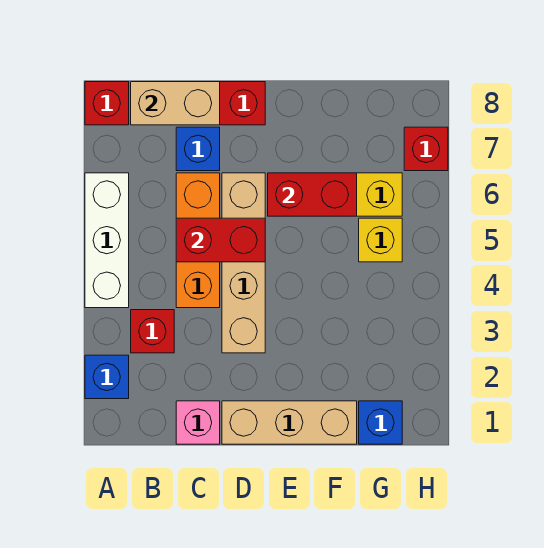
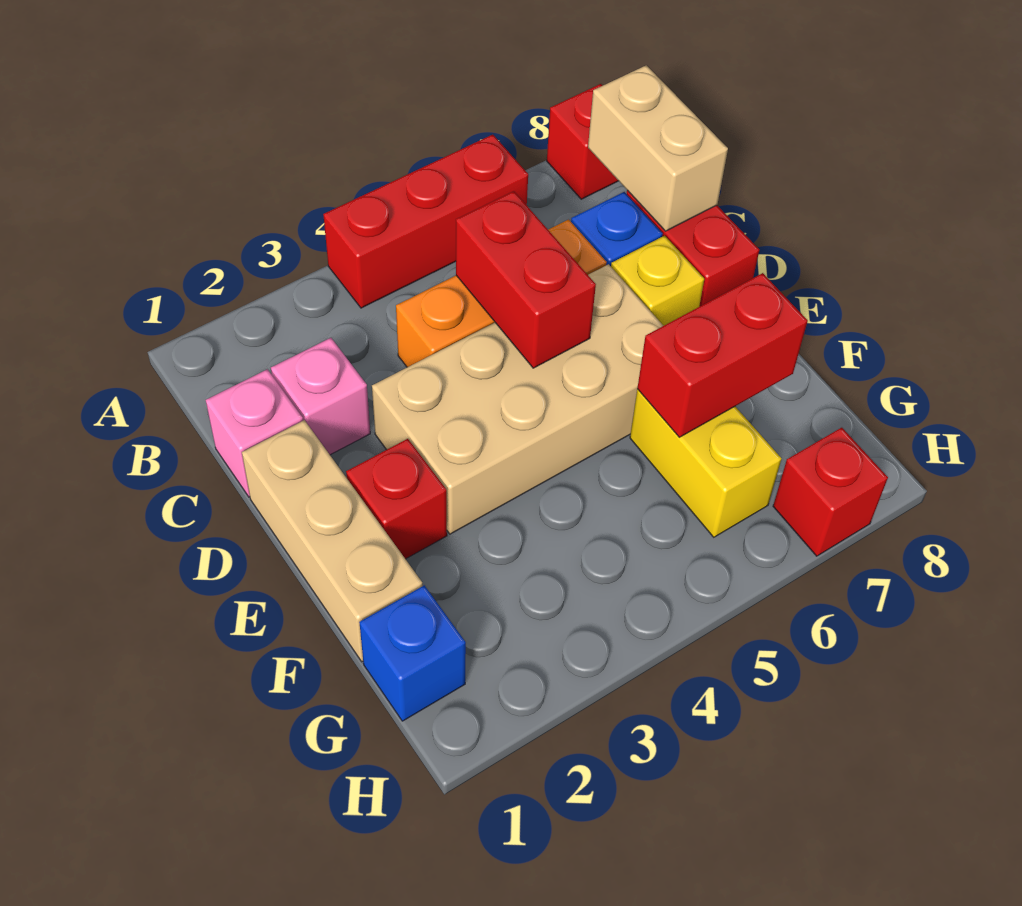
blue brick A2 level 1 -> none
white brick A4:A6 level 1 -> red brick A4:A6 level 1
red brick B3 level 1 -> red brick E2 level 1
none -> pink brick C2 level 1
tan brick D3:D6 level 1 -> tan brick D3:E6 level 1
red brick E6:F6 level 2 -> red brick F6:F7 level 2
yellow brick G5 level 1 -> yellow brick D7 level 1

